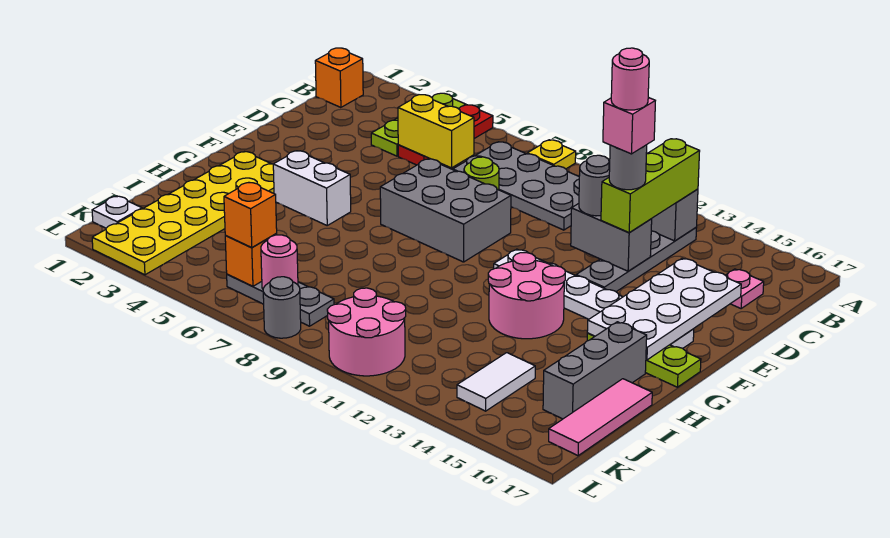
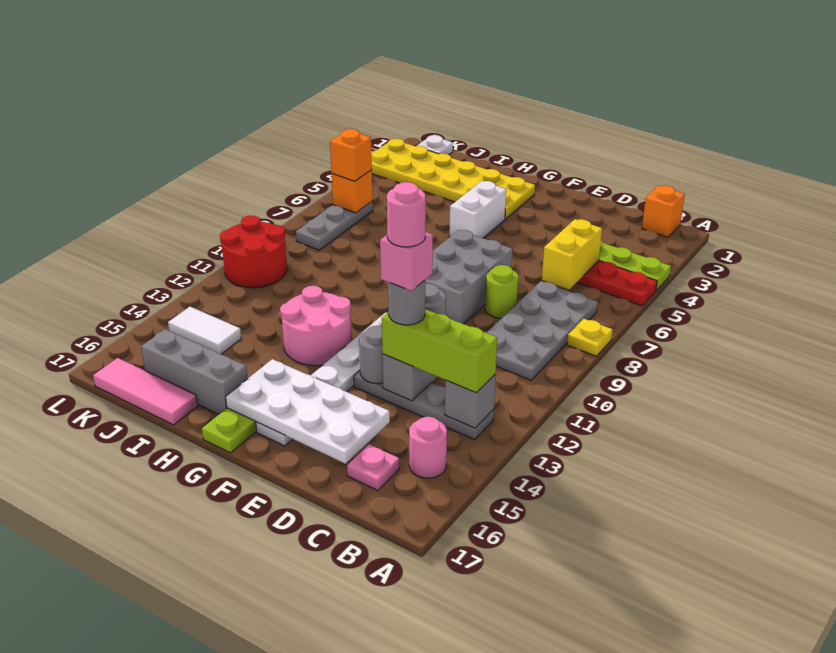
pink round brick K7 level 2 -> pink round brick B15 level 1
pink round brick K10:L11 level 1 -> red round brick K10:L11 level 1
grey round brick L8 level 1 -> grey round brick E13 level 2

